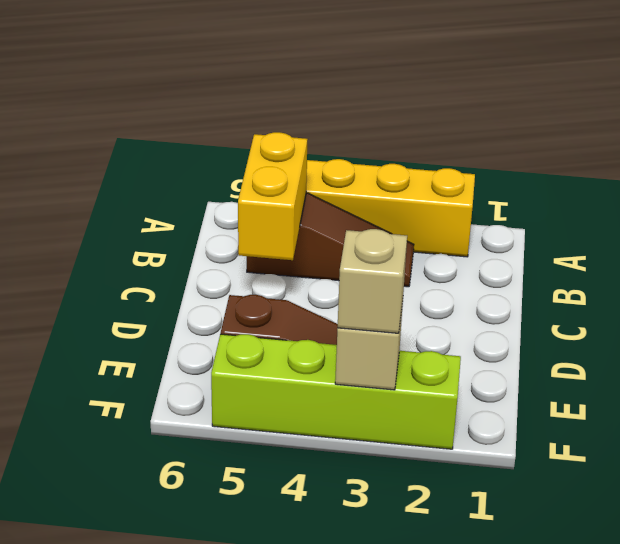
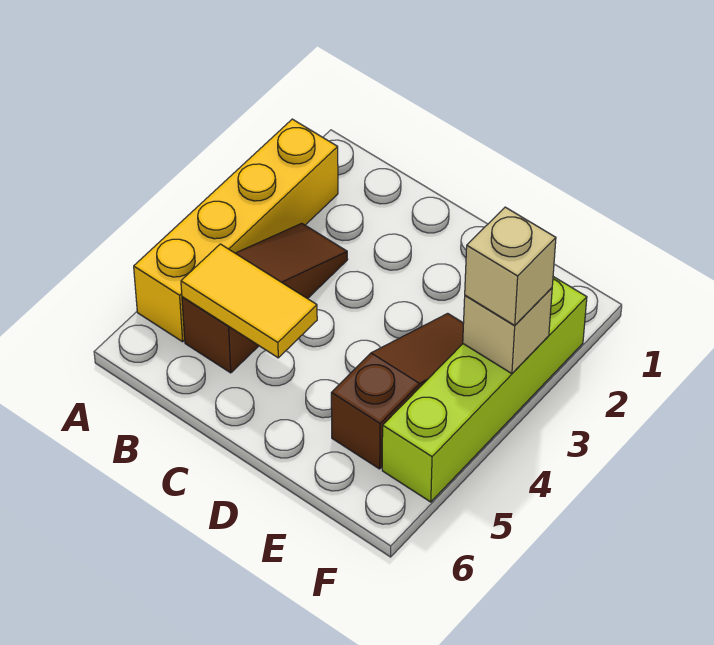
yellow brick B5:C5 level 2 -> yellow tile B5:C5 level 2

